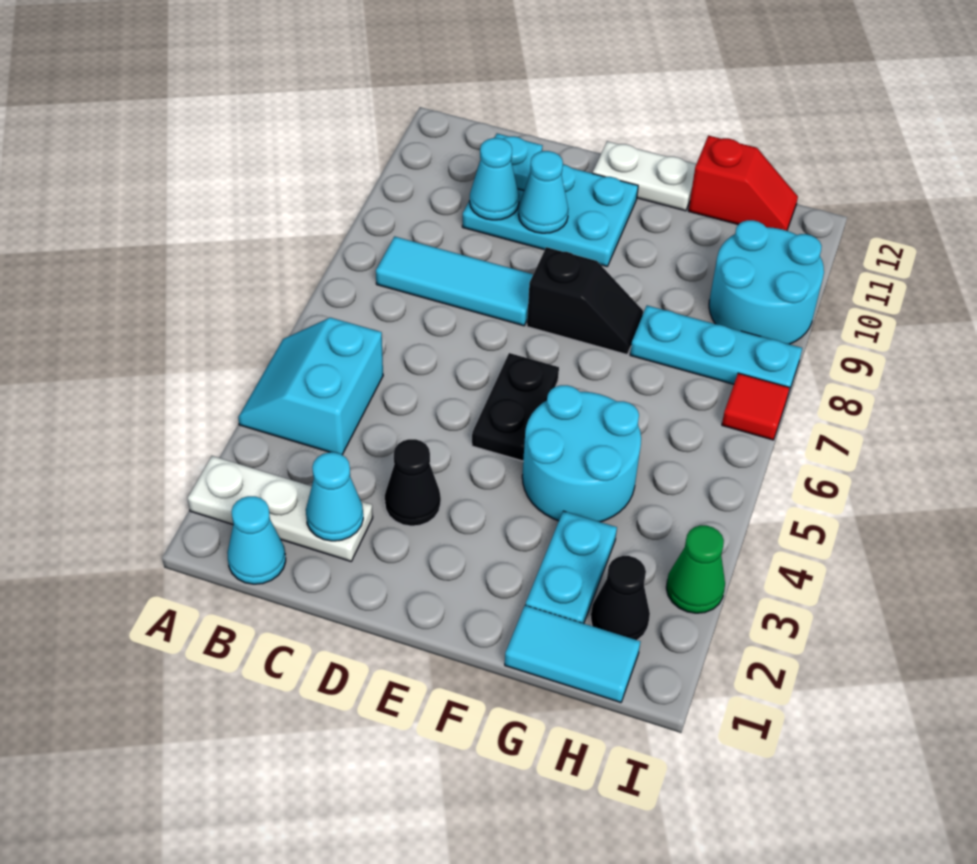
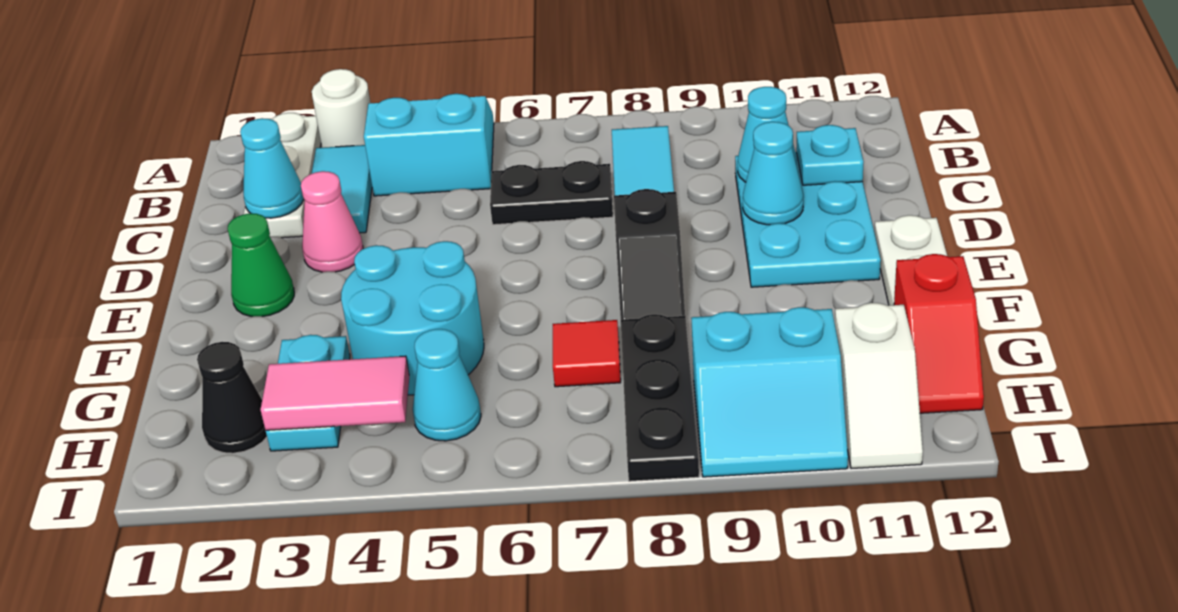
none -> white round brick A3 level 1
cyan cone B1 level 1 -> cyan cone H5 level 1
black cone D3 level 1 -> pink cone D3 level 1
black plate E5:E6 level 1 -> black plate C6:C7 level 1
cyan tile G1:H1 level 1 -> cyan tile B3:C3 level 1
cyan plate G2:G3 level 1 -> cyan plate G3:H3 level 1
cyan plate G8:I8 level 1 -> black plate G8:I8 level 1
none -> pink tile H3:H4 level 2
cyan round brick H9:I10 level 1 -> cyan slope H9:I10 level 1 top H
none -> white slope H11:I11 level 1 top H
green cone I3 level 1 -> green cone E2 level 1
red tile I7 level 1 -> red tile G7 level 1

